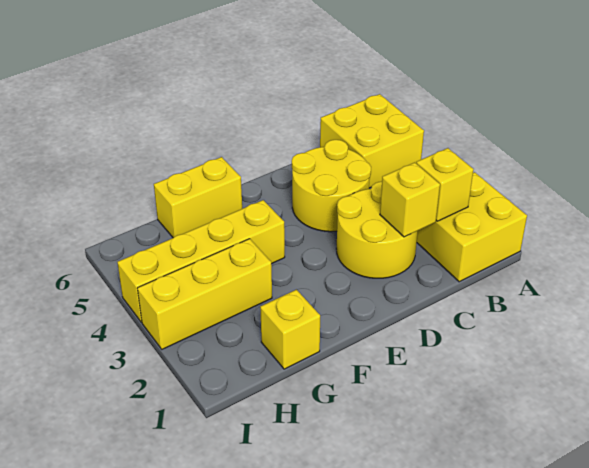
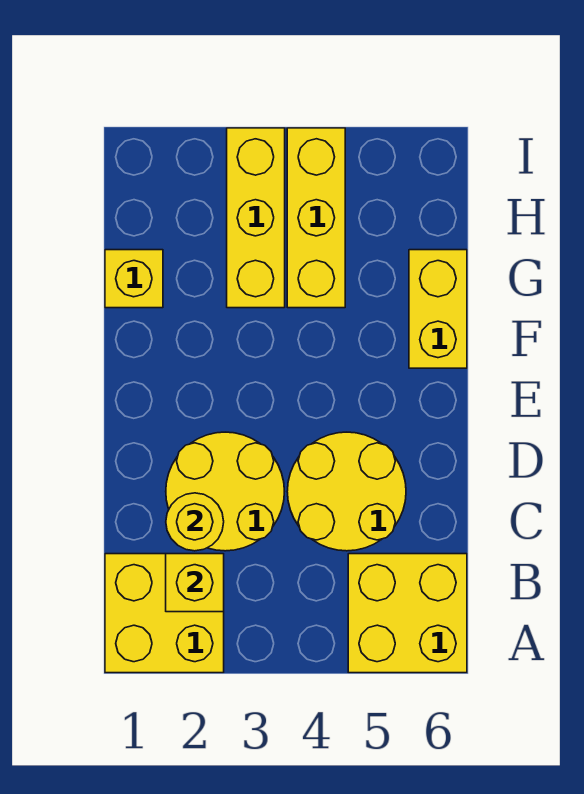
yellow brick C2 level 2 -> yellow round brick C2 level 2
yellow brick F4:I4 level 1 -> yellow brick G4:I4 level 1

